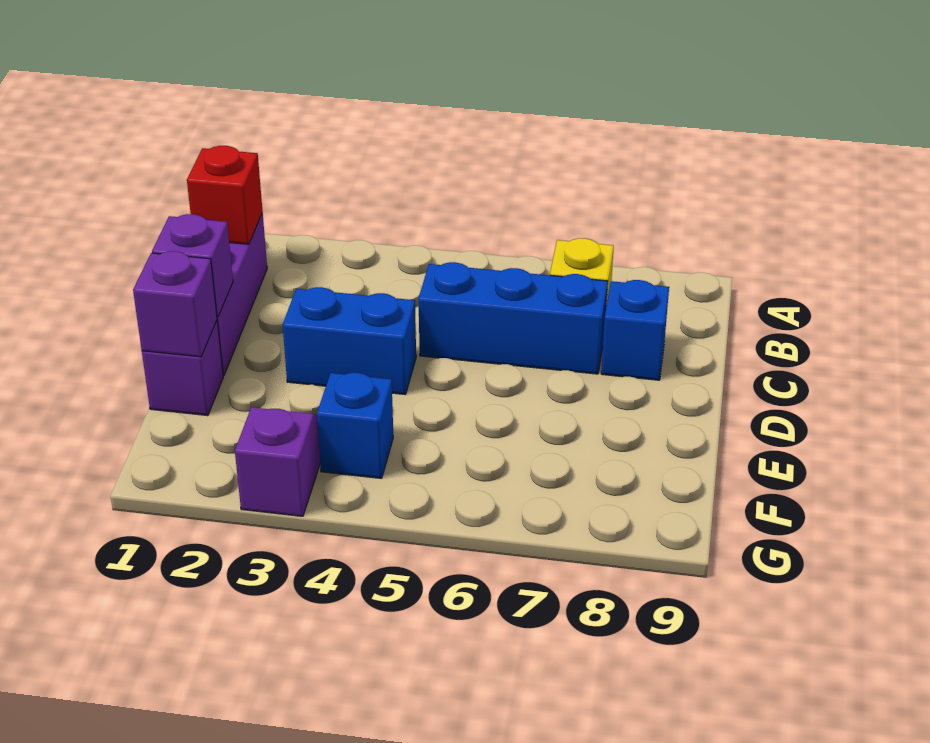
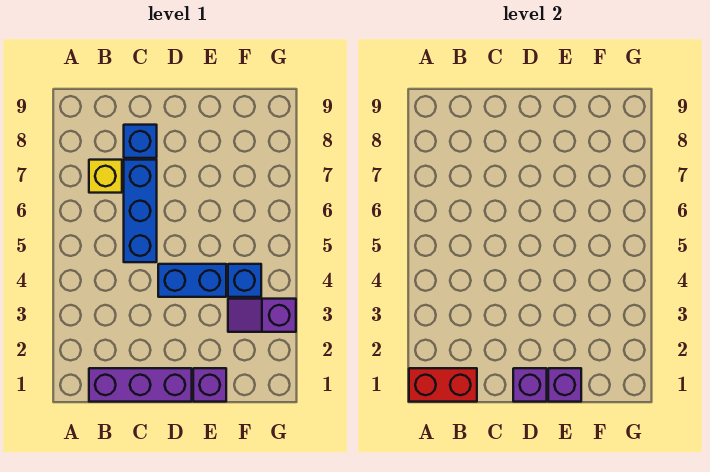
red brick B1 level 2 -> red brick A1:B1 level 2
blue brick D3:D4 level 1 -> blue brick D4:E4 level 1

